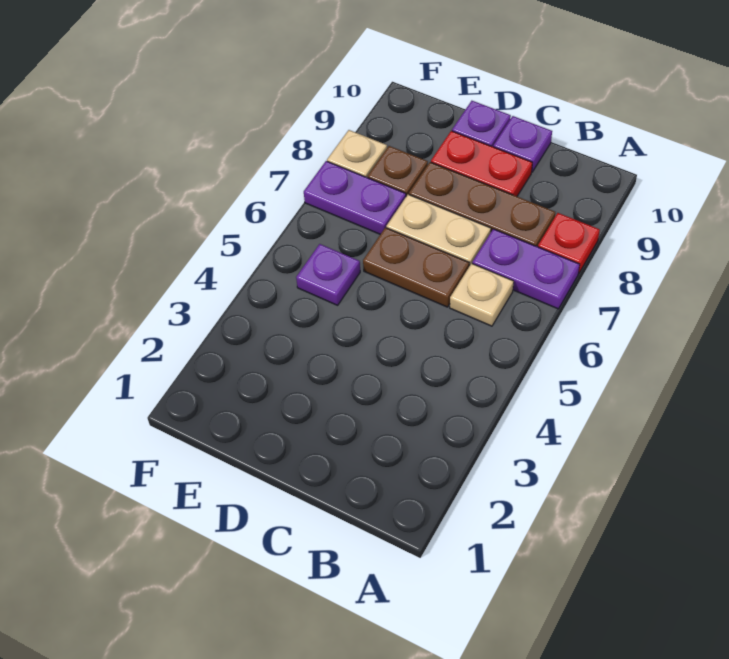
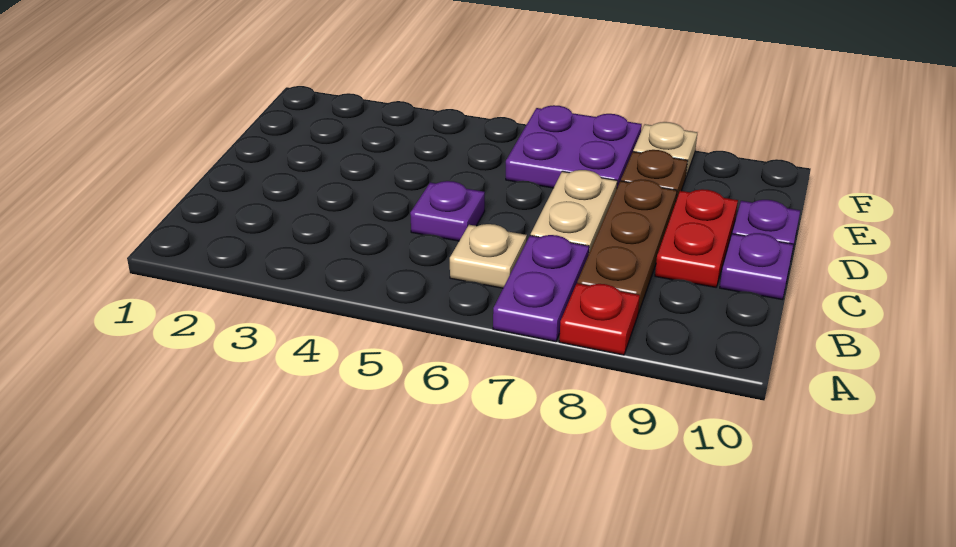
brown plate C6:D6 level 1 -> none
purple plate E5 level 1 -> purple plate C5 level 1
purple plate E7:F7 level 1 -> purple plate E6:F7 level 1

